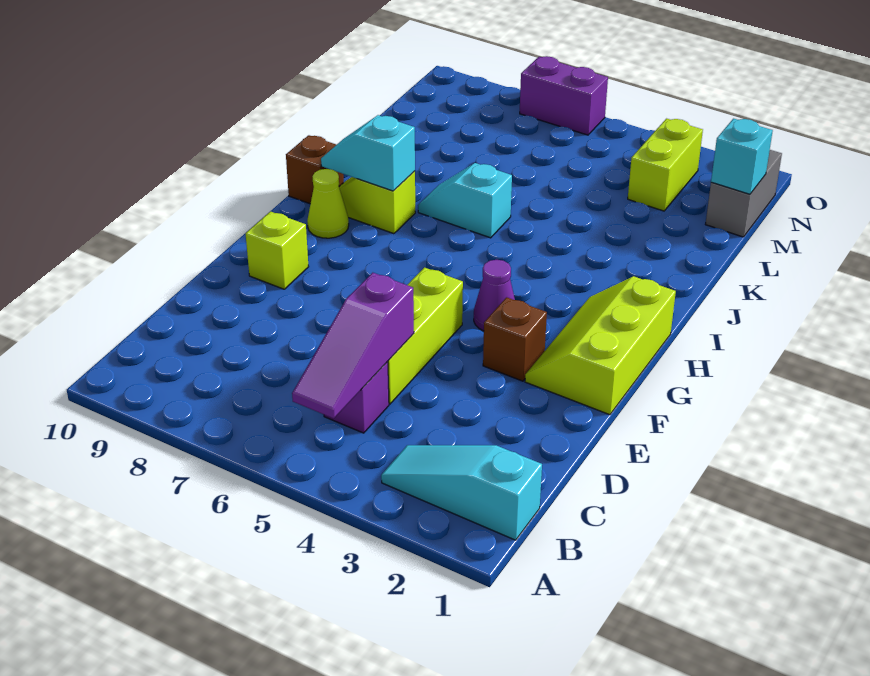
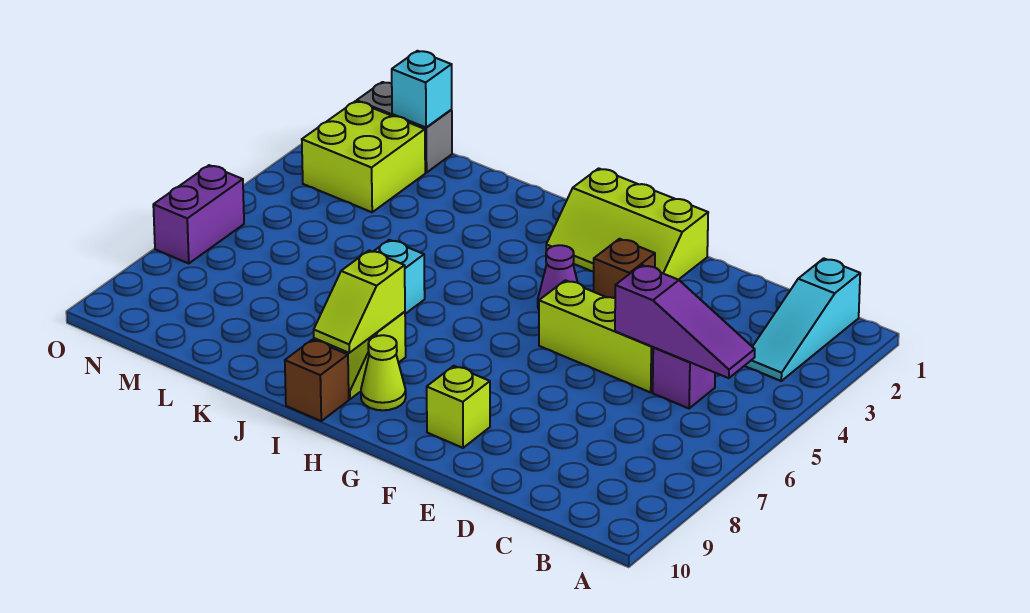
cyan slope I8:I9 level 2 top 8 -> lime slope I8:I9 level 2 top 8
lime brick M3:N3 level 1 -> lime brick M2:N3 level 1

